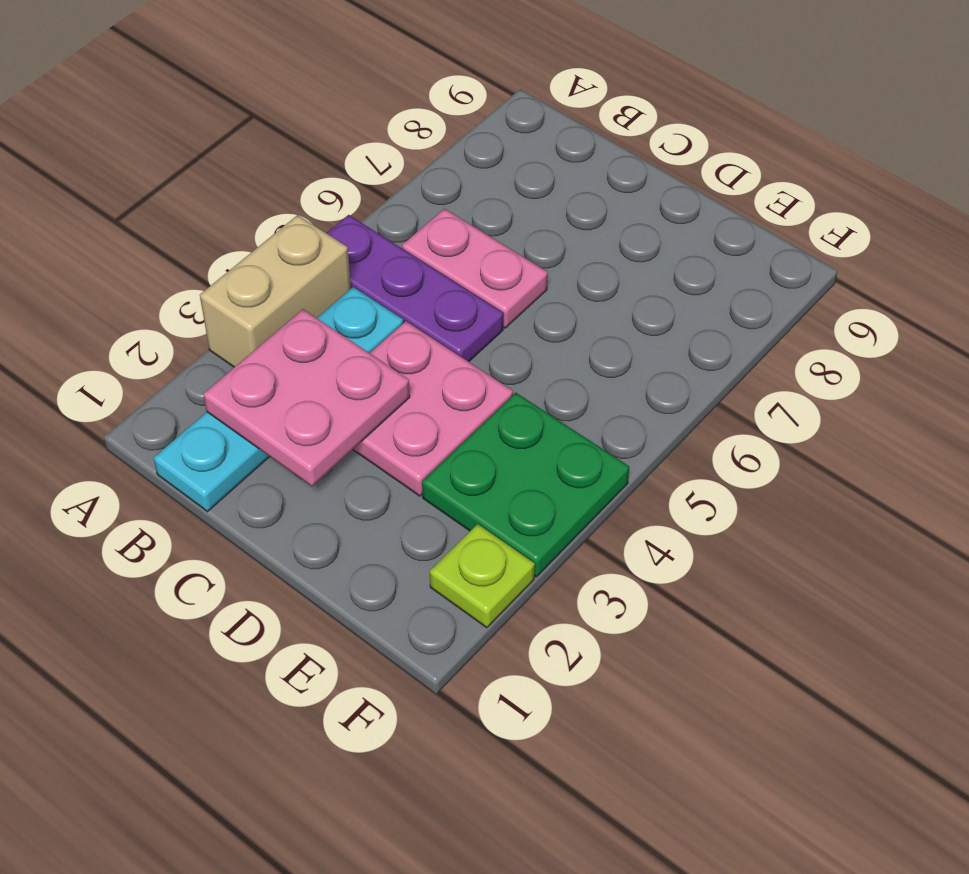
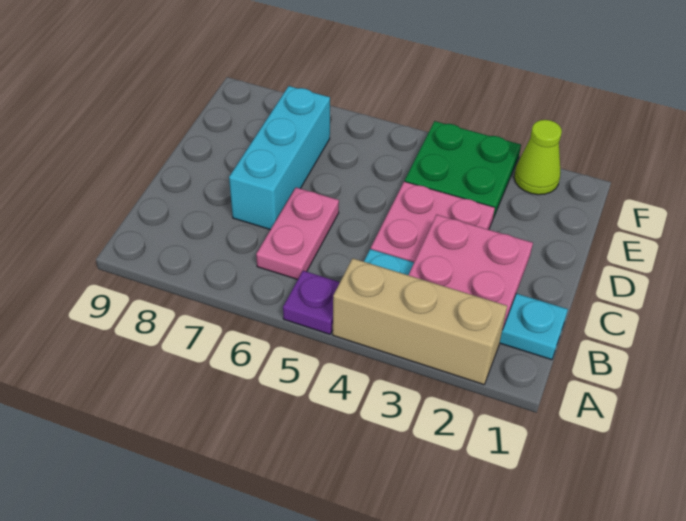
tan brick A3:A4 level 1 -> tan brick A2:A4 level 1
purple plate A5:C5 level 1 -> purple plate A5 level 1
none -> cyan brick C7:E7 level 1
lime plate F2 level 1 -> lime cone F2 level 1

